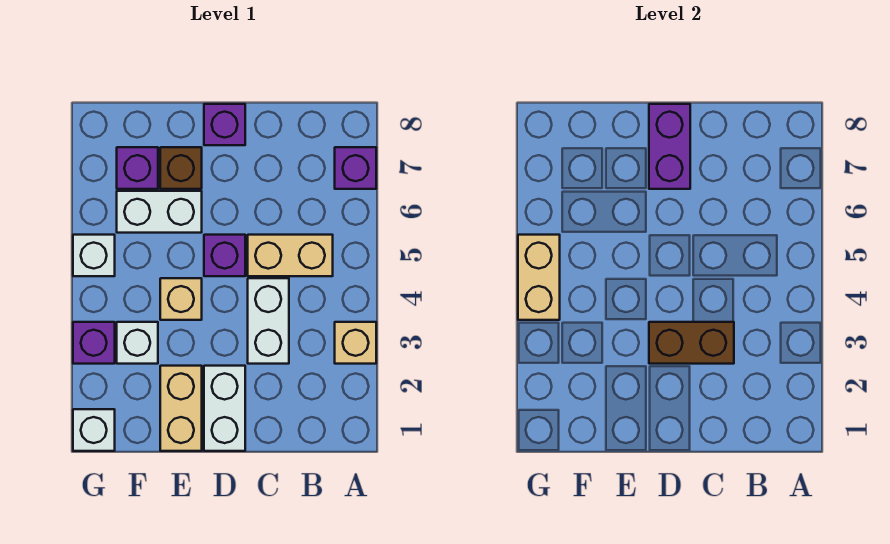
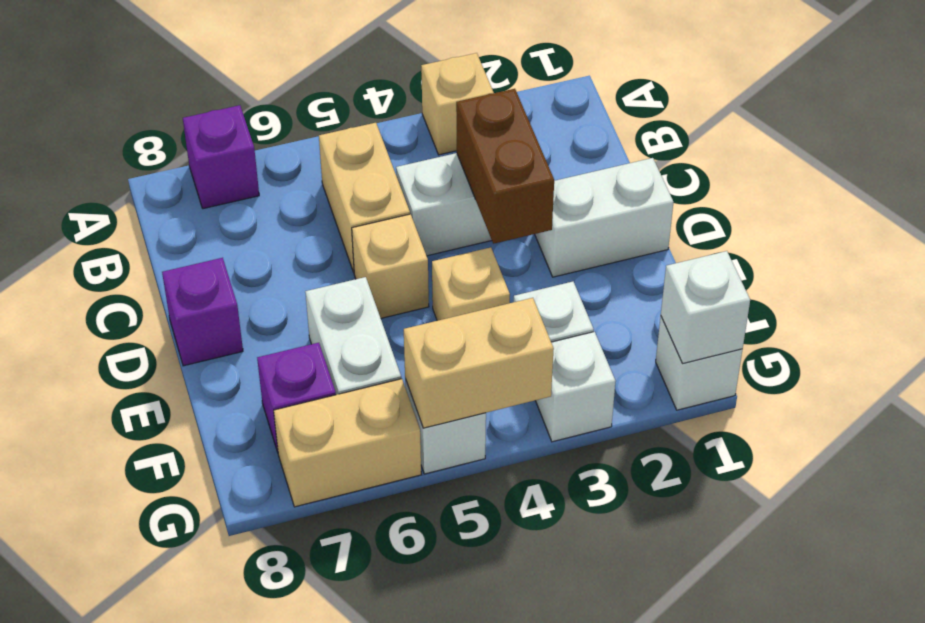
purple brick D5 level 1 -> tan brick D5 level 1
purple brick D7:D8 level 2 -> none
tan brick E1:E2 level 1 -> tan brick G6:G7 level 1
brown brick E7 level 1 -> none
none -> white brick G1 level 2
purple brick G3 level 1 -> white brick G3 level 1

